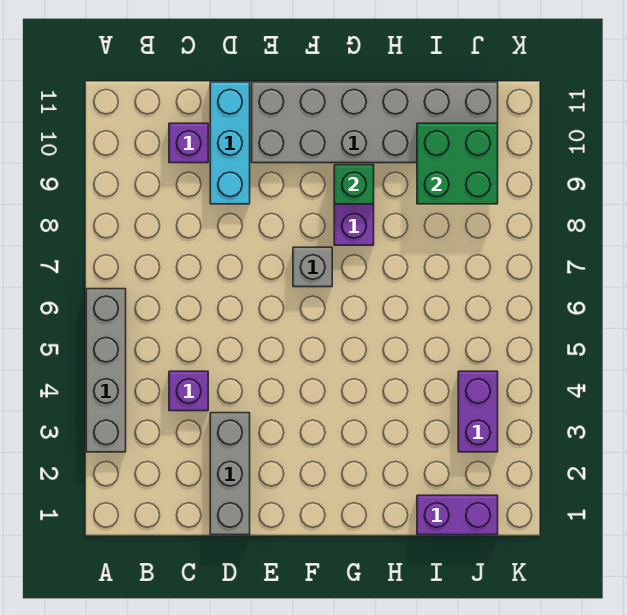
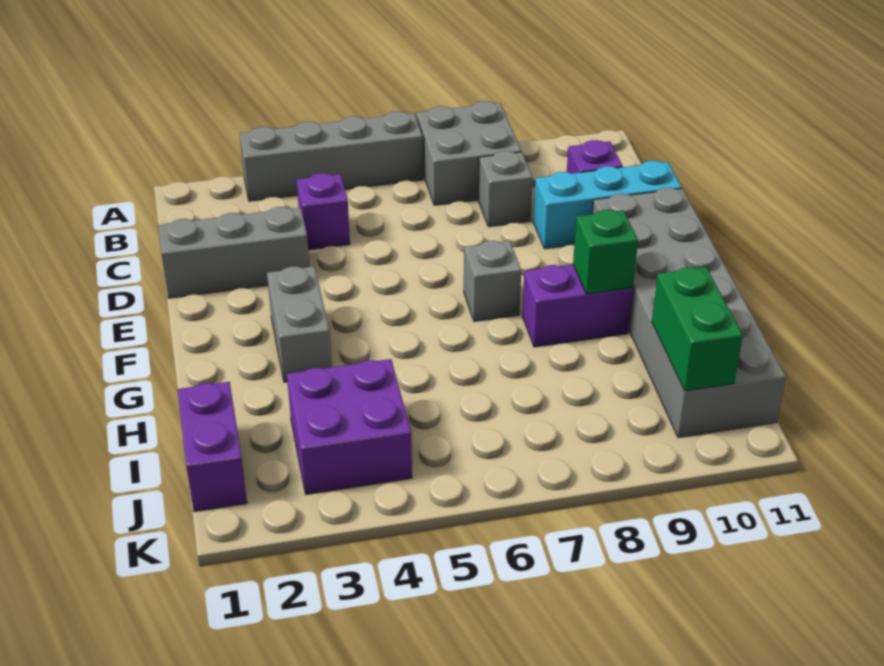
none -> grey brick A7:B8 level 1
none -> grey brick C8 level 1
none -> grey brick F3:G3 level 1
green brick I9:J10 level 2 -> green brick I10:J10 level 2
purple brick J3:J4 level 1 -> purple brick I3:J4 level 1

